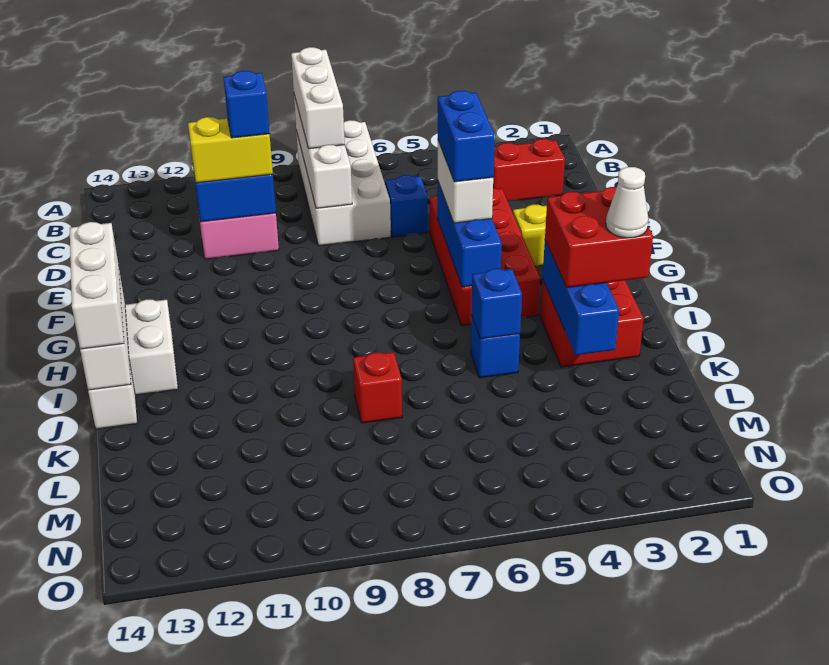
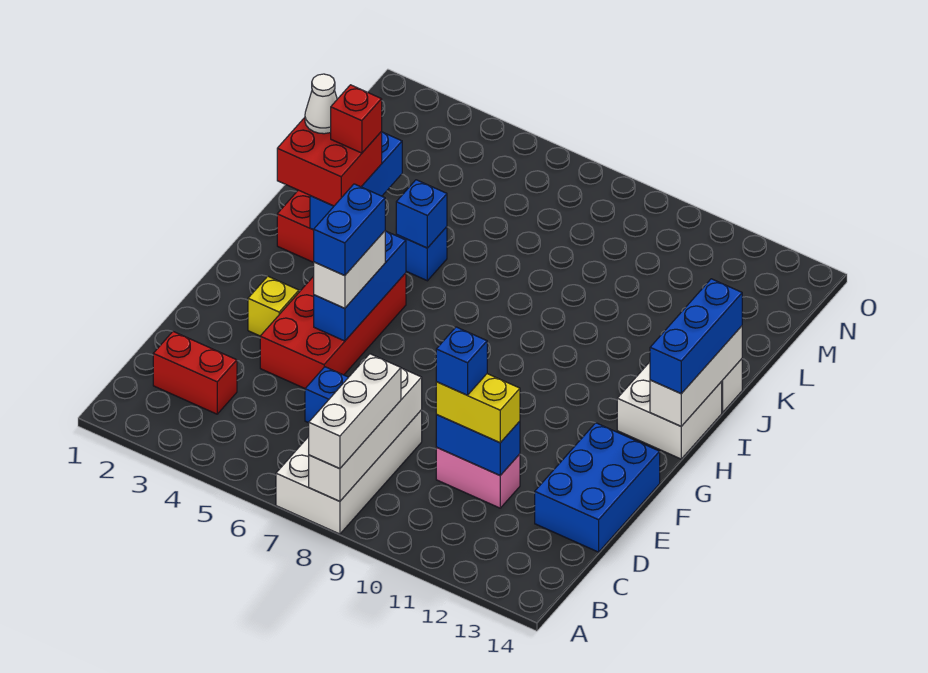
none -> blue brick D13:F14 level 1
white brick H14:J14 level 3 -> blue brick H14:J14 level 3
red brick K8 level 1 -> red brick J3 level 4

